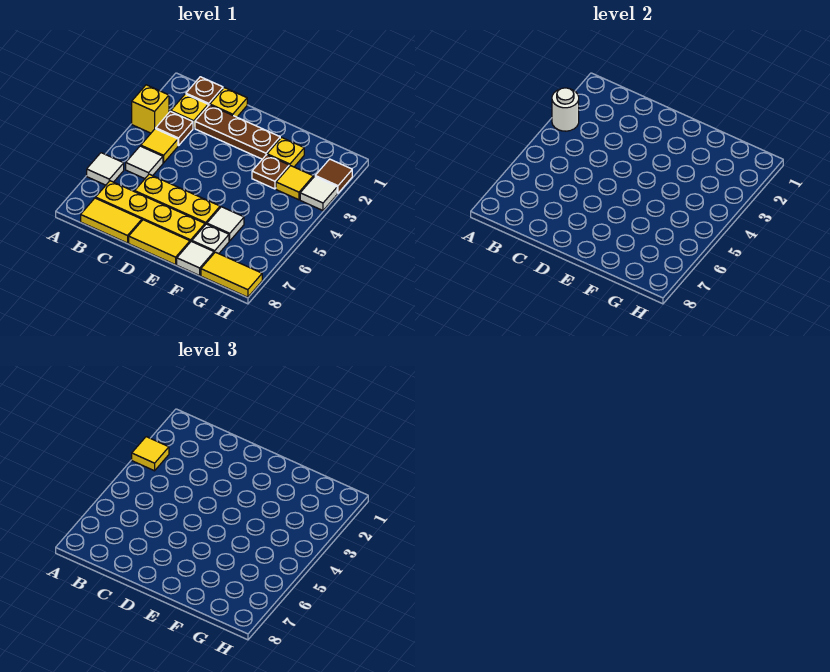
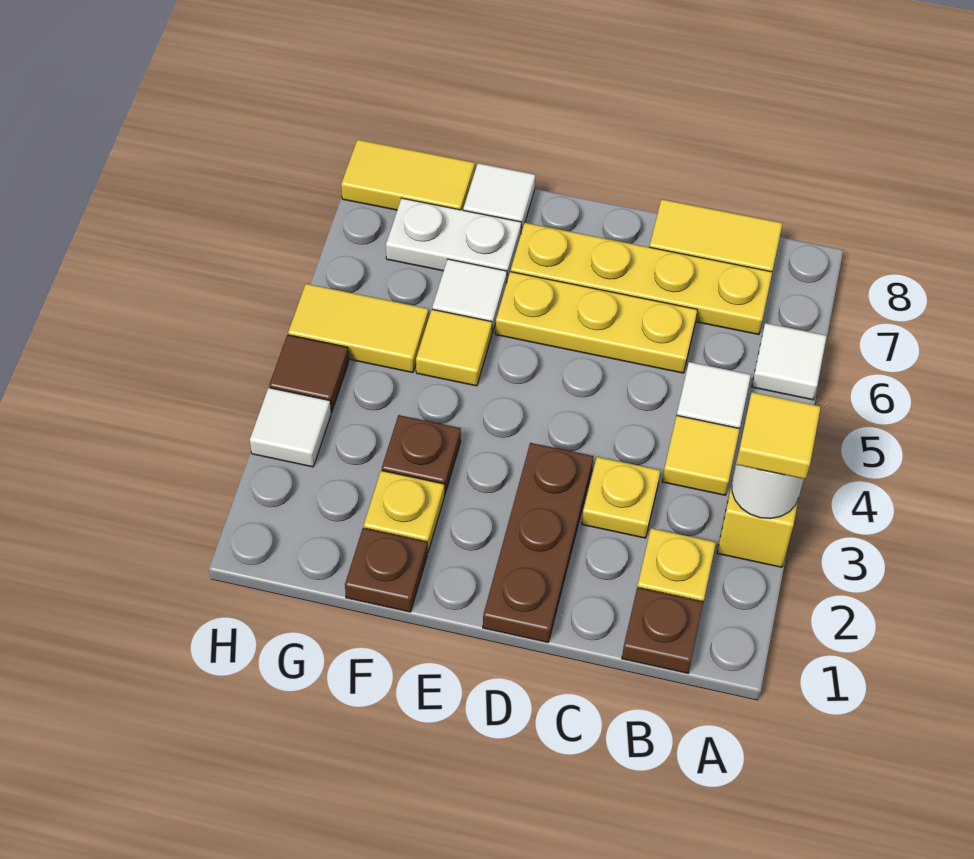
brown plate B3 level 1 -> brown plate F1 level 1
yellow plate C1 level 1 -> yellow plate C3 level 1
brown plate C2:E2 level 1 -> brown plate D1:D3 level 1
yellow tile D8:E8 level 1 -> yellow tile G5:H5 level 1
white plate F7 level 1 -> white plate F7:G7 level 1
yellow tile G3 level 1 -> yellow tile F5 level 1
brown tile H2 level 1 -> brown tile H4 level 1

